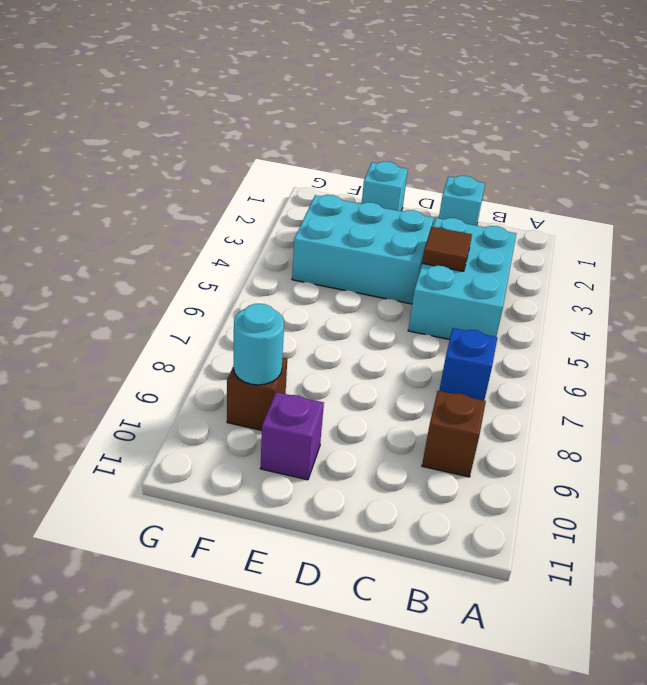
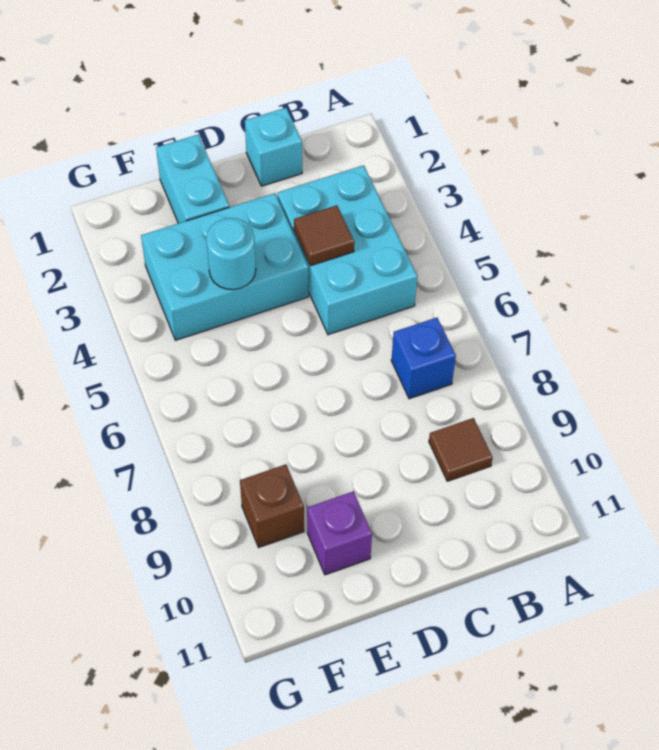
brown brick B9 level 1 -> brown tile B9 level 1
cyan brick E1 level 1 -> cyan brick E1:E2 level 1
cyan round brick F9 level 2 -> cyan round brick E4 level 2

